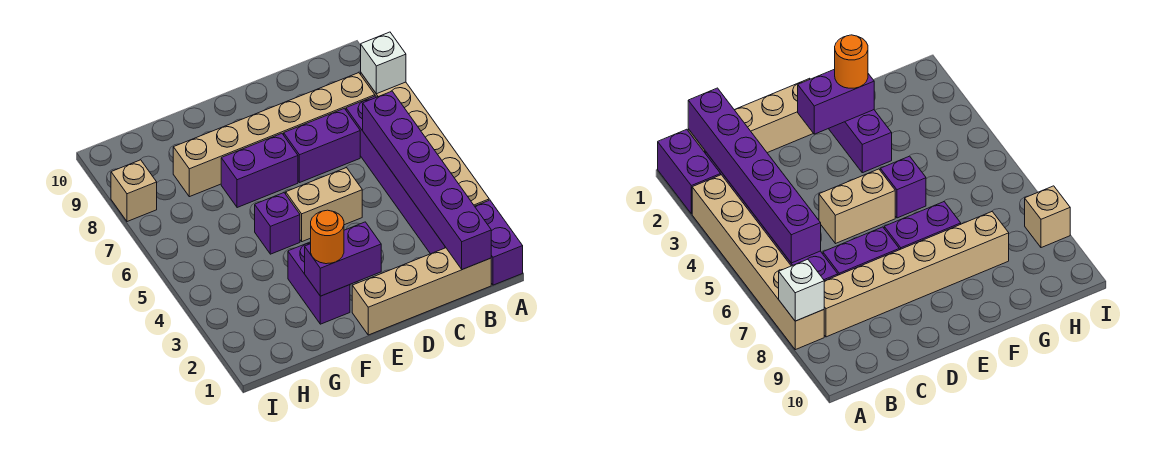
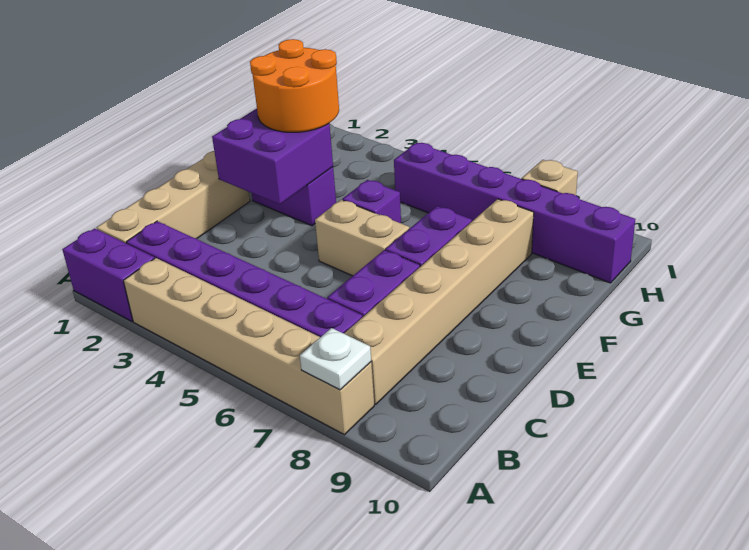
white brick A8 level 2 -> white plate A8 level 2
purple brick B1:B6 level 2 -> purple brick H5:H10 level 1
tan brick D5:E5 level 1 -> tan brick E5:E6 level 1
purple brick E2:F2 level 2 -> purple brick E2:F3 level 2
orange round brick F2 level 3 -> orange round brick F2:G3 level 3

